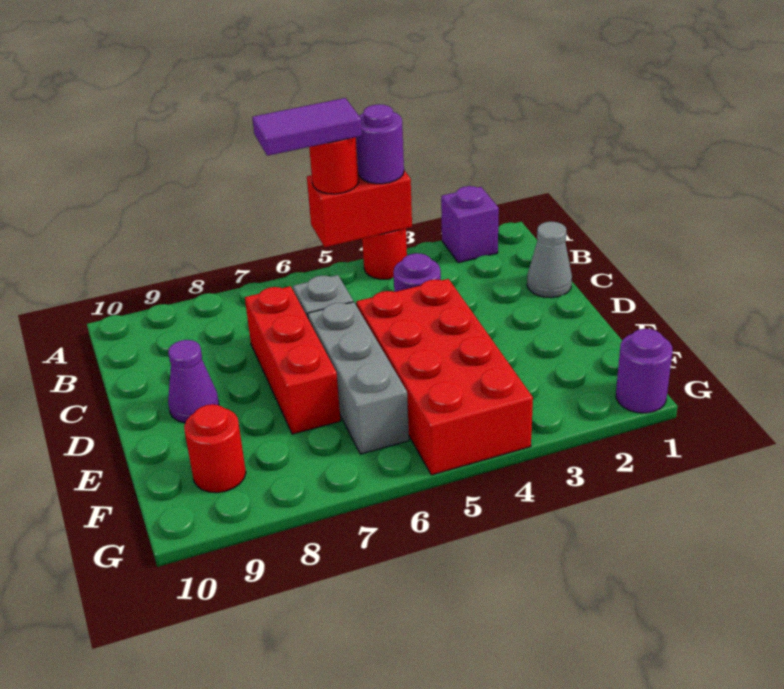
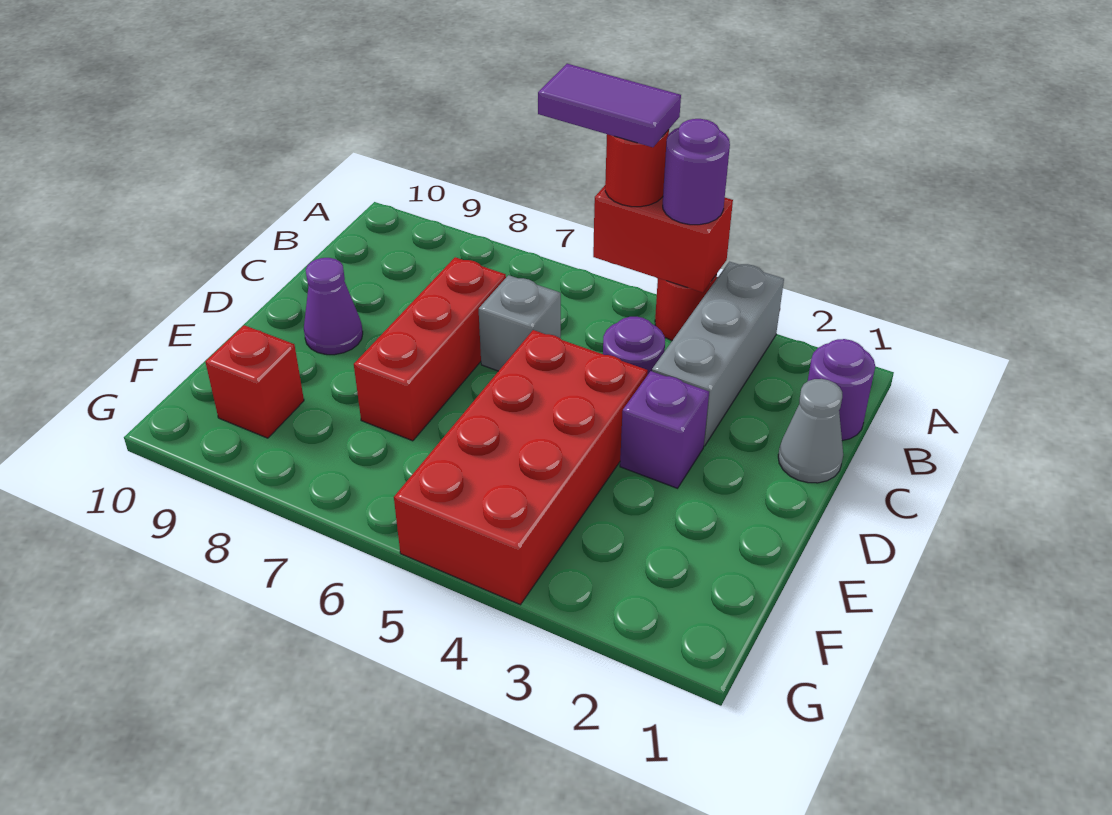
purple brick A2 level 1 -> purple brick D3 level 1
grey brick D6:F6 level 1 -> grey brick A3:C3 level 1
red round brick F9 level 1 -> red brick F9 level 1
purple round brick G1 level 1 -> purple round brick B1 level 1

